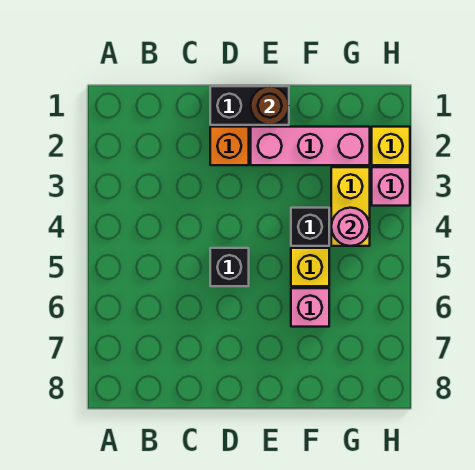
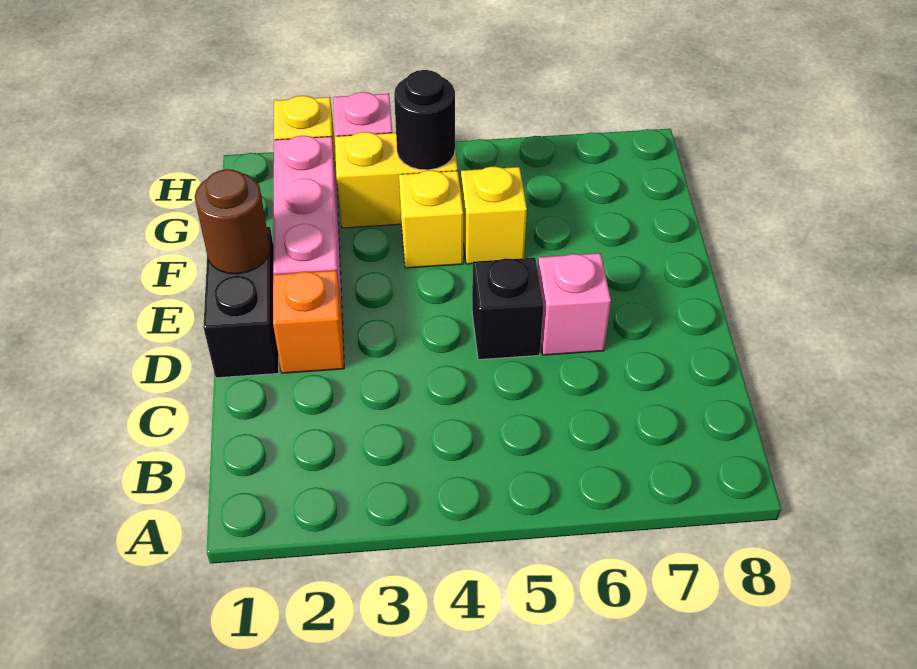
black brick F4 level 1 -> yellow brick F4 level 1
pink brick F6 level 1 -> pink brick D6 level 1
pink round brick G4 level 2 -> black round brick G4 level 2

